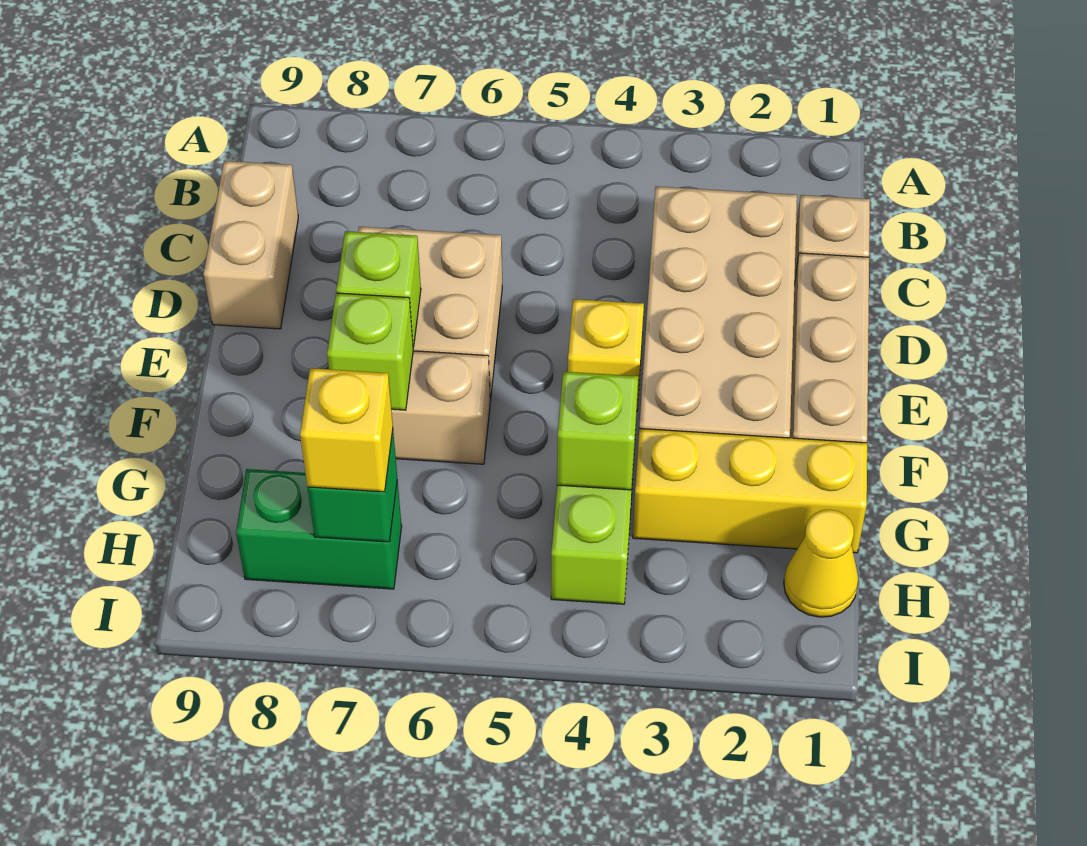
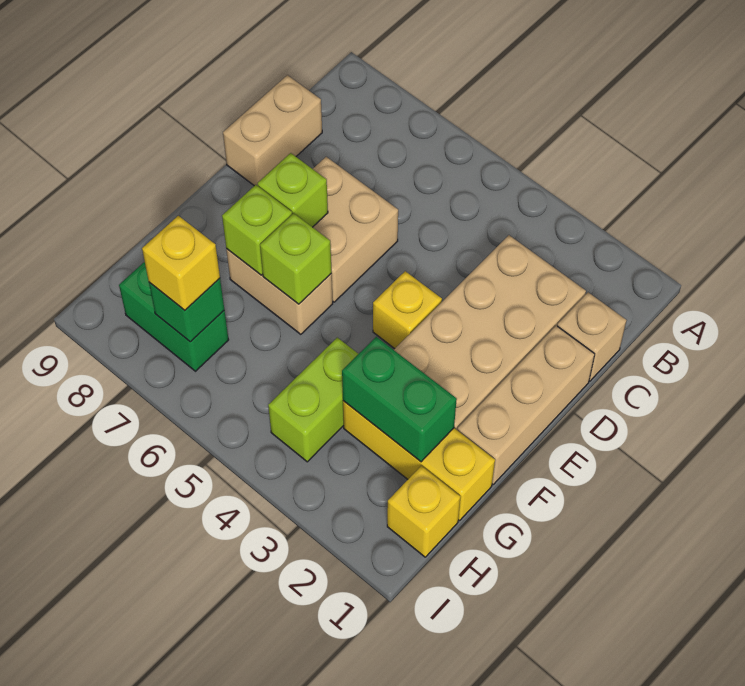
none -> green brick G2:G3 level 2
lime brick G4 level 2 -> lime brick F6 level 2
yellow cone H1 level 1 -> yellow brick H1 level 1

